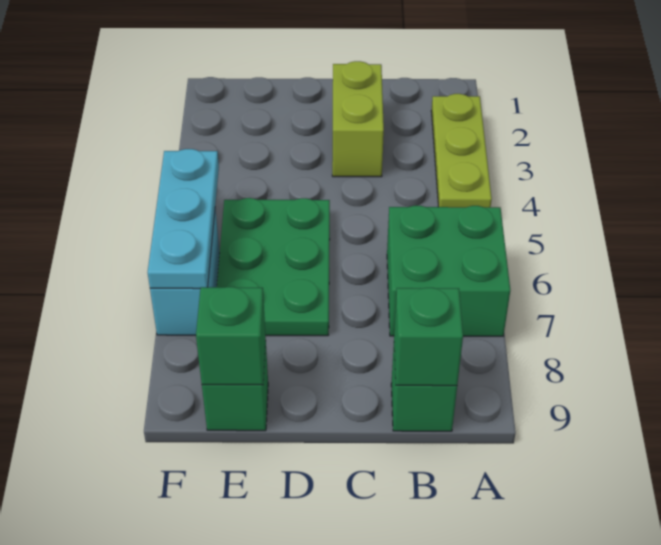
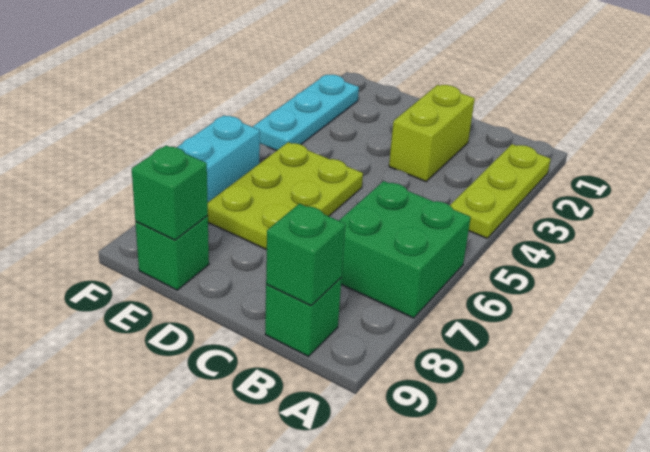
green plate D5:E7 level 1 -> lime plate D5:E7 level 1
cyan plate F5:F7 level 2 -> cyan plate F2:F4 level 1

